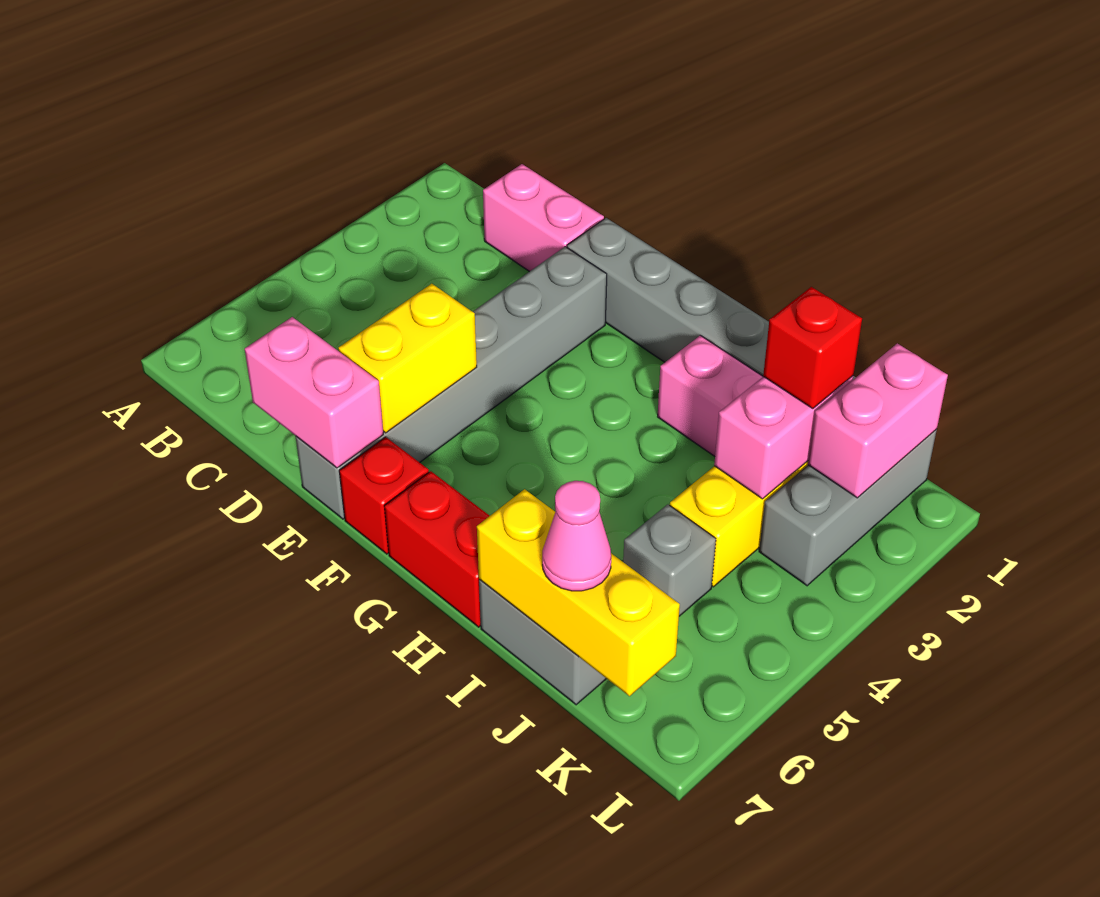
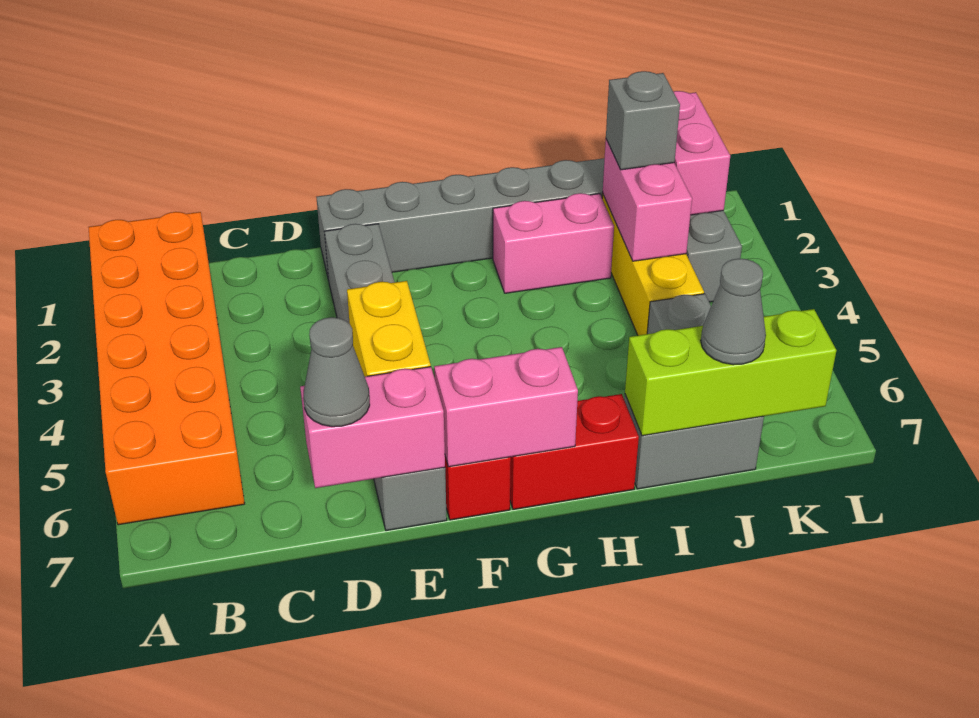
none -> orange brick A1:B6 level 1
pink brick C1:D1 level 1 -> pink brick F7:G7 level 2
none -> grey cone D7 level 3
yellow brick I7:K7 level 2 -> lime brick I7:K7 level 2
red brick J2 level 3 -> grey brick J2 level 3
pink cone J7 level 3 -> grey cone J7 level 3

